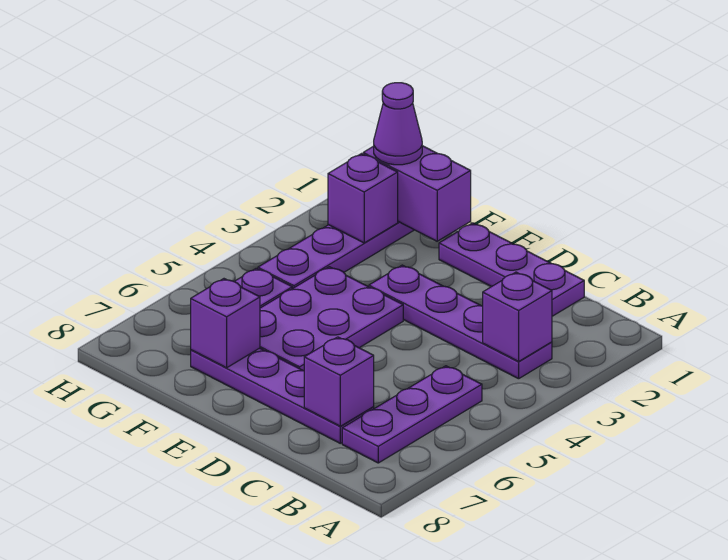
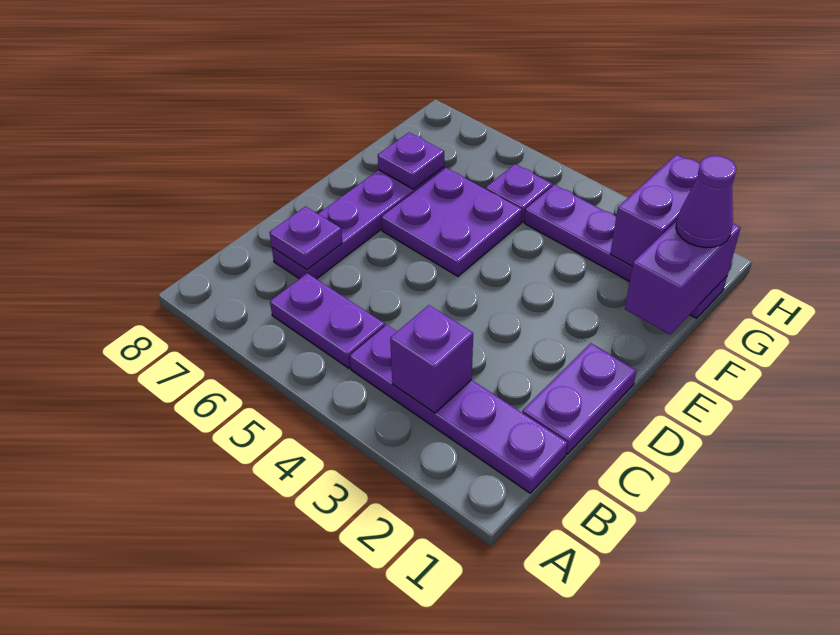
purple plate B3:E3 level 1 -> purple plate B1:B4 level 1
purple plate B5:B7 level 1 -> purple plate B5:B6 level 1
purple plate C1:E1 level 1 -> purple plate C1:D1 level 1
purple brick C7 level 2 -> purple plate C7 level 2
purple plate E4:F6 level 1 -> purple plate E5:F6 level 1
purple brick F7 level 2 -> purple plate F7 level 2
purple brick G2 level 2 -> purple brick G2:H2 level 2

